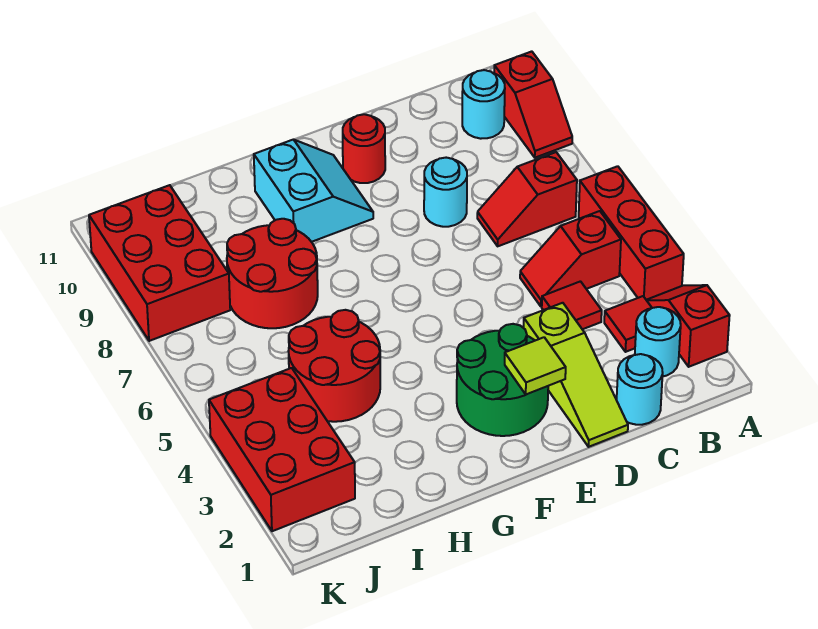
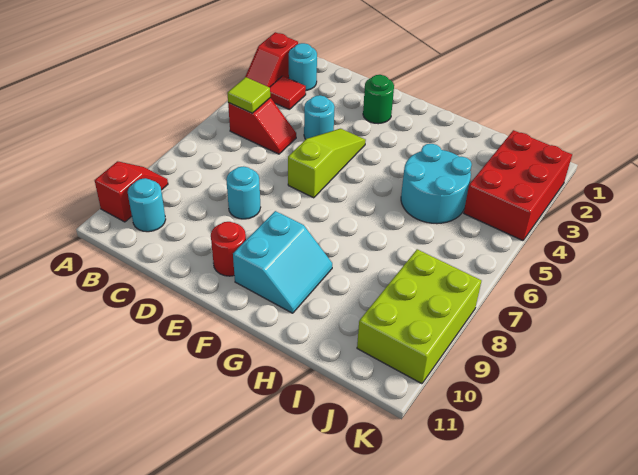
red brick A4:A6 level 1 -> none
red slope B7:C7 level 1 top B -> none
cyan round brick C1 level 1 -> cyan round brick D4 level 1
red tile C4 level 1 -> none
lime slope D1:D3 level 1 top 3 -> lime slope E4:E6 level 1 top 6
green round brick E2:F3 level 1 -> green round brick E2 level 1
lime tile E2 level 2 -> lime tile B5 level 2
cyan slope F9:G10 level 1 top G -> cyan slope F9:G10 level 1 top F
red round brick H4:I5 level 1 -> cyan round brick H4:I5 level 1
red round brick H7:I8 level 1 -> none
red brick J8:K10 level 1 -> lime brick J8:K10 level 1

